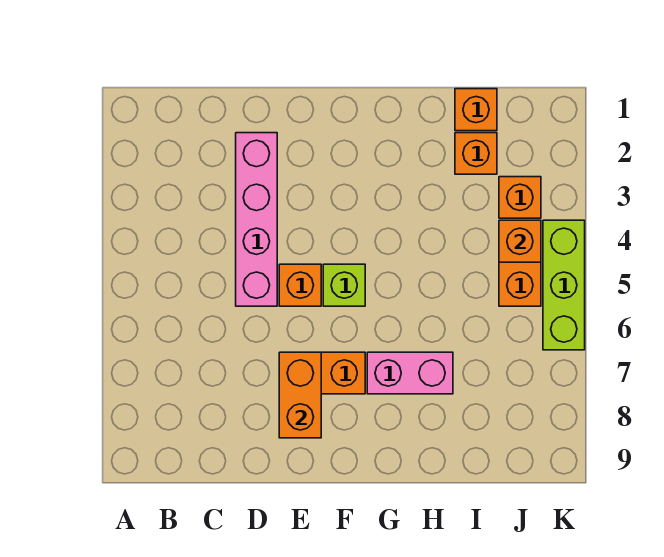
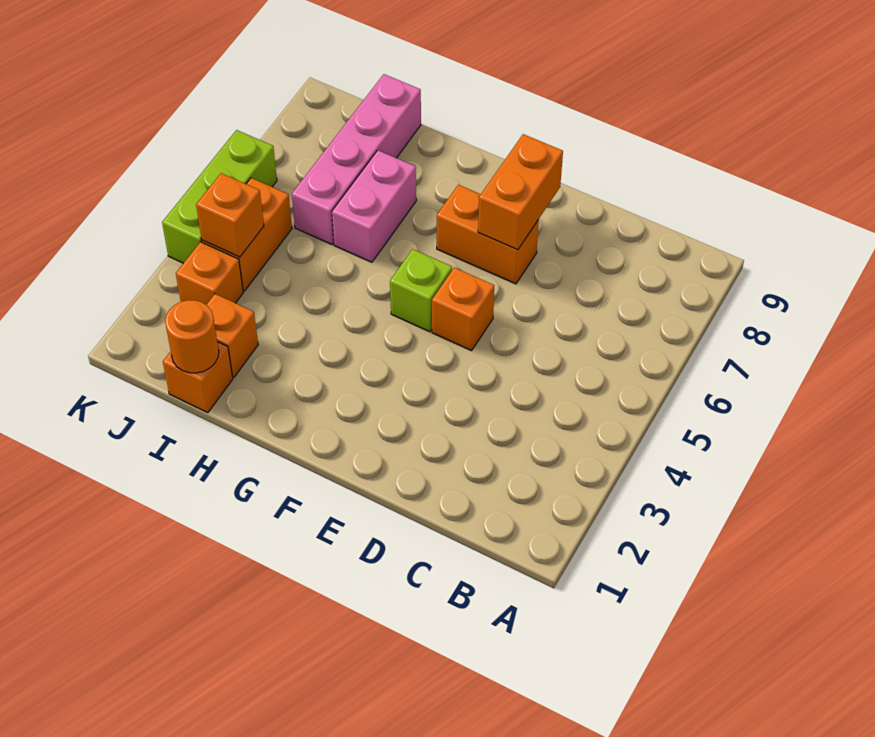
pink brick D2:D5 level 1 -> pink brick I6:I9 level 1
pink brick G7:H7 level 1 -> pink brick H6:H7 level 1
none -> orange round brick I1 level 2

